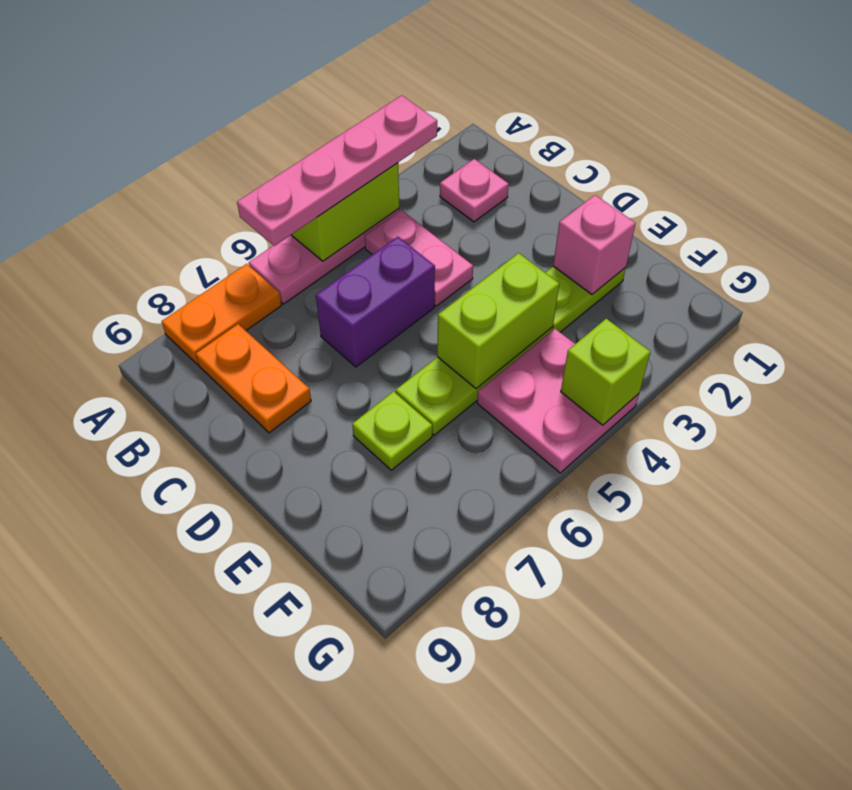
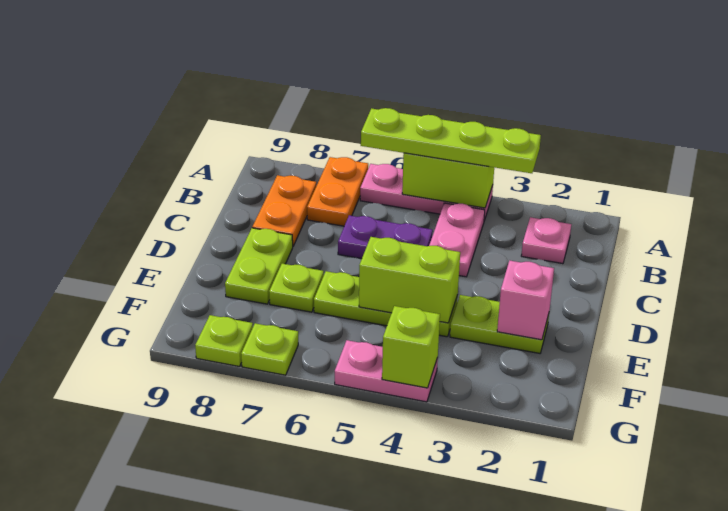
pink plate A3:A6 level 3 -> lime plate A3:A6 level 3
orange plate A7:A8 level 1 -> orange plate A7:B7 level 1
purple brick C5:C6 level 1 -> purple plate C5:C6 level 1
none -> lime plate D8:E8 level 1
pink plate F4:G5 level 1 -> pink plate G4:G5 level 1
none -> lime plate G7 level 1
none -> lime plate G8 level 1

